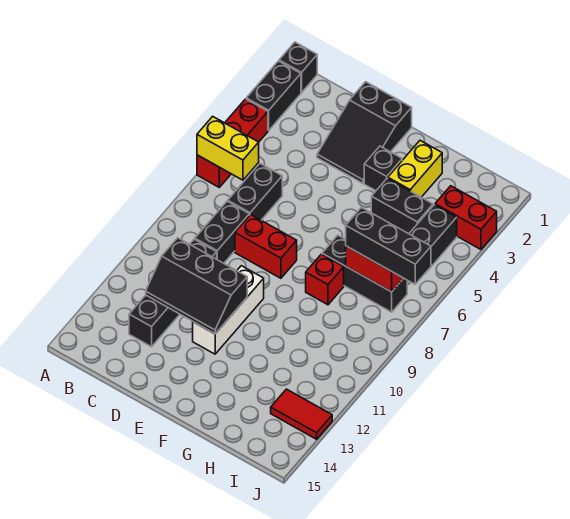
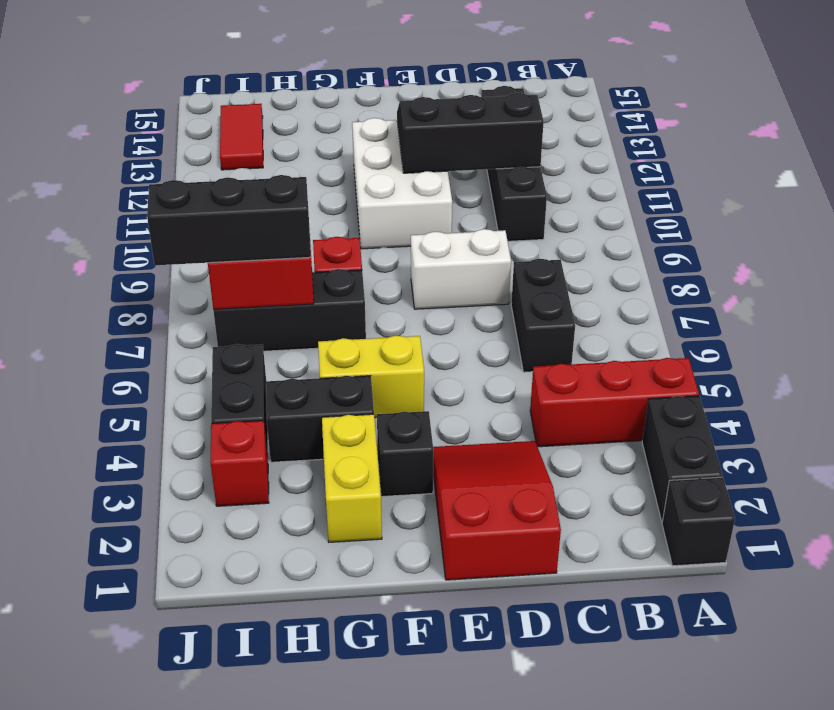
red brick A4:A6 level 1 -> red brick A4:C4 level 1
yellow brick A6:B6 level 2 -> yellow brick F5:G5 level 1
black brick C8:C9 level 1 -> none
black slope D1:E3 level 1 top 1 -> red slope D1:E3 level 1 top 1
red brick D8:E8 level 1 -> white brick D8:E8 level 1
white brick E10:E12 level 1 -> white brick E10:F12 level 1
red brick I3:J3 level 1 -> red brick I3 level 1
red tile I13:J13 level 1 -> red tile I13:I14 level 1

